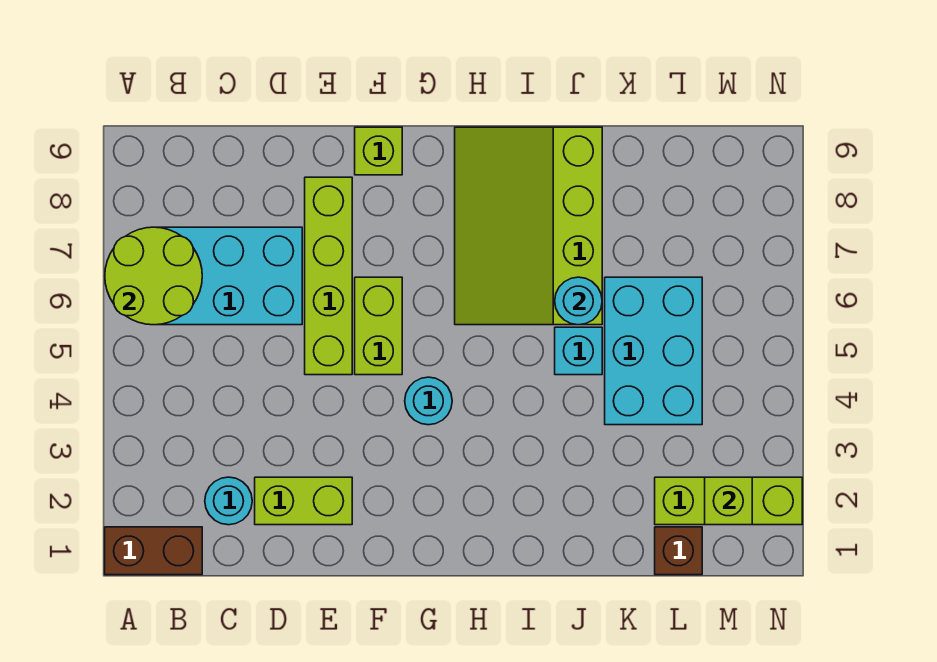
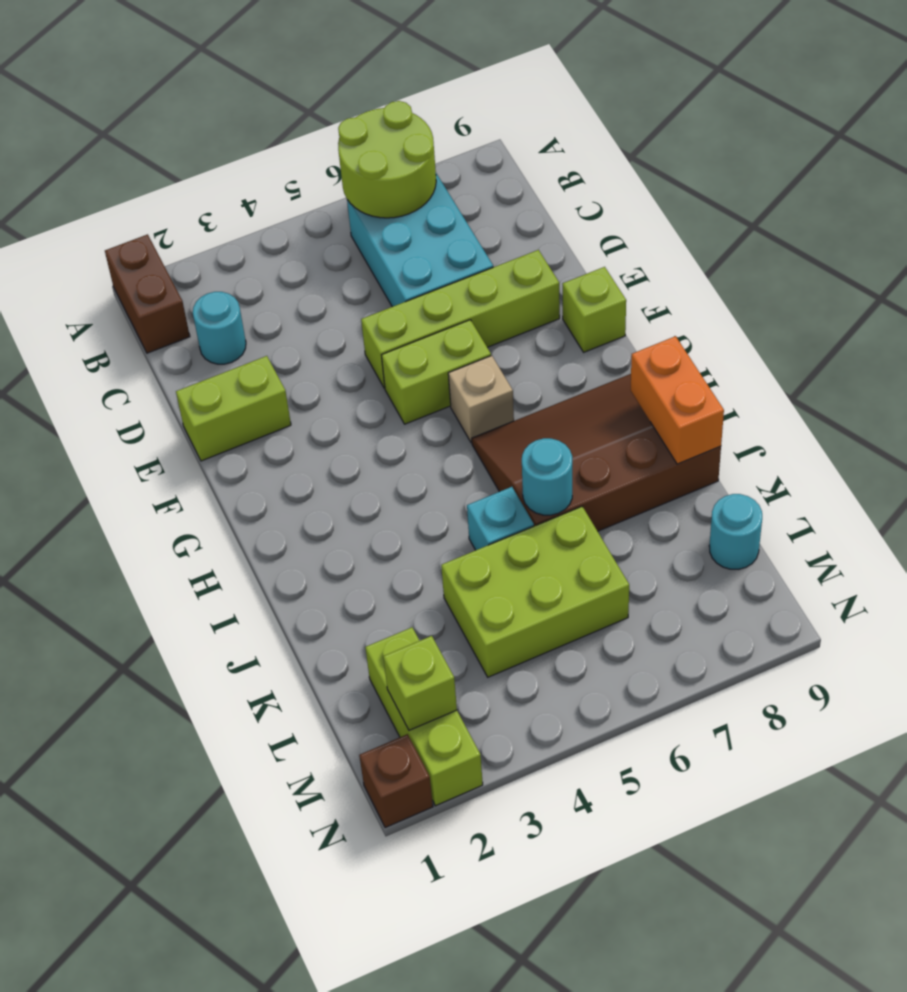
lime brick D2:E2 level 1 -> lime brick E1:E2 level 1
cyan round brick G4 level 1 -> cyan round brick L9 level 1
none -> tan brick G6 level 1
lime slope H6:J9 level 1 top J -> brown slope H6:J9 level 1 top J
none -> orange brick I9:J9 level 2
cyan brick K4:L6 level 1 -> lime brick K4:L6 level 1
brown brick L1 level 1 -> brown brick N1 level 1

